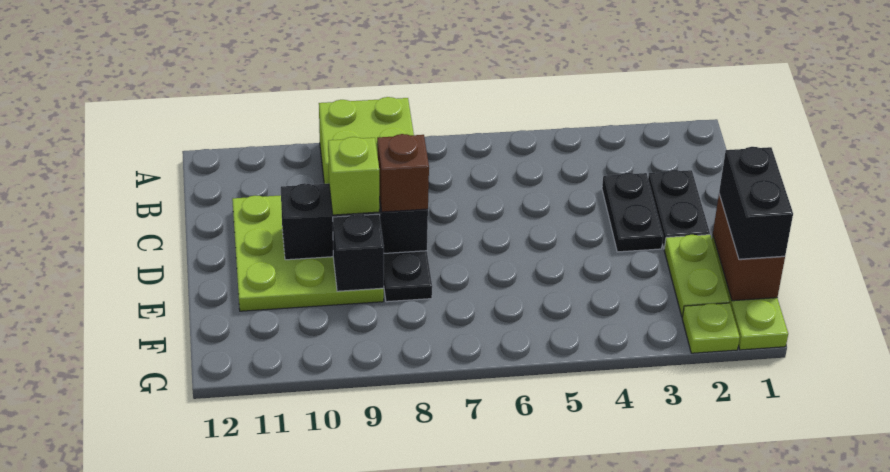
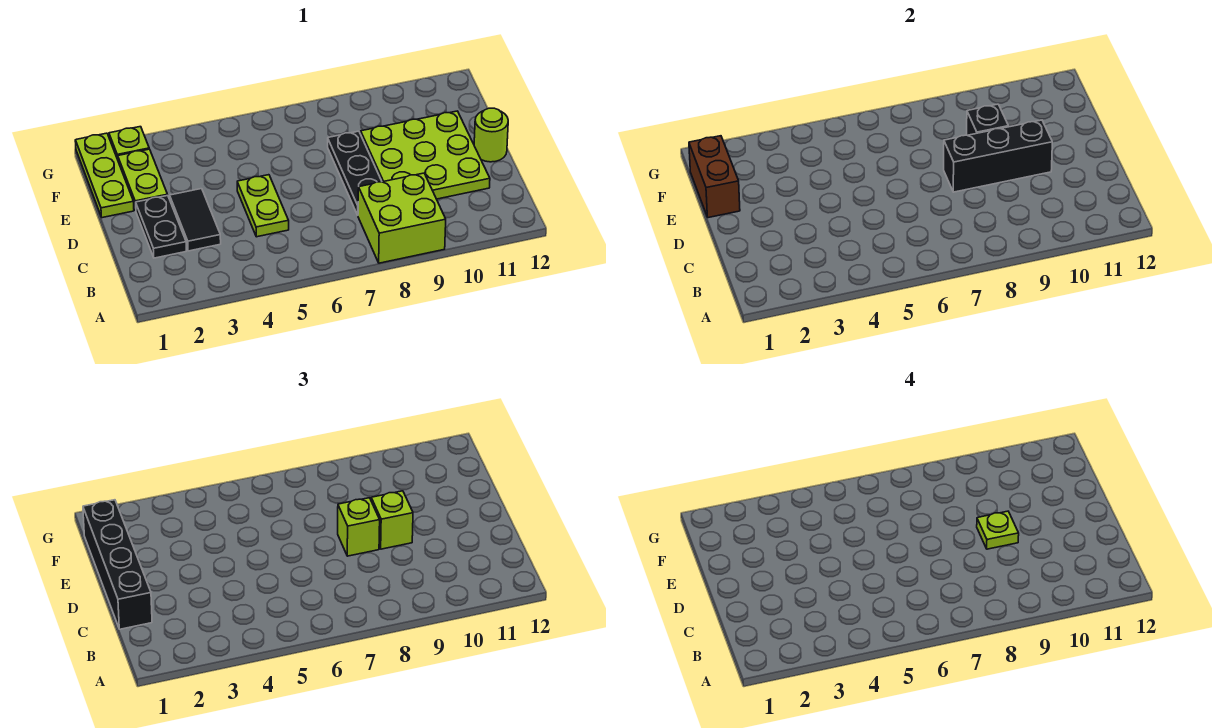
black plate C3:D3 level 1 -> black tile C3:D3 level 1
none -> lime plate C5:D5 level 1
brown brick D8 level 3 -> lime brick D8 level 3
none -> lime plate D9 level 4
none -> lime round brick D12 level 1
black brick E1:F1 level 3 -> black brick C1:F1 level 3

